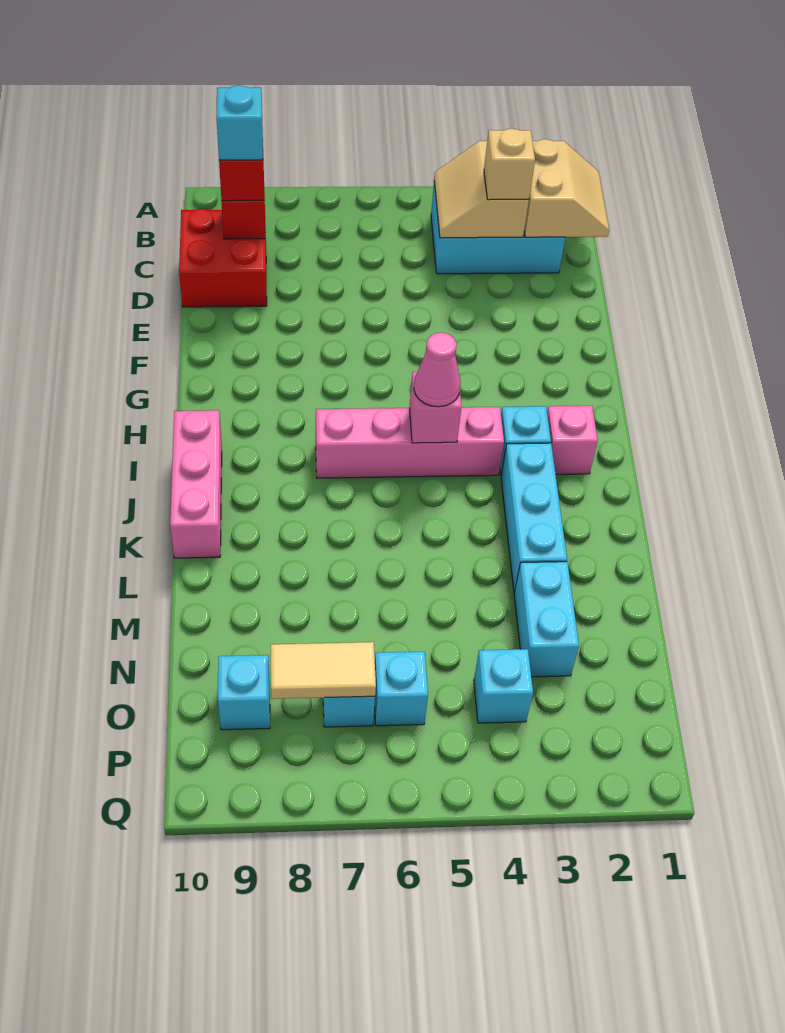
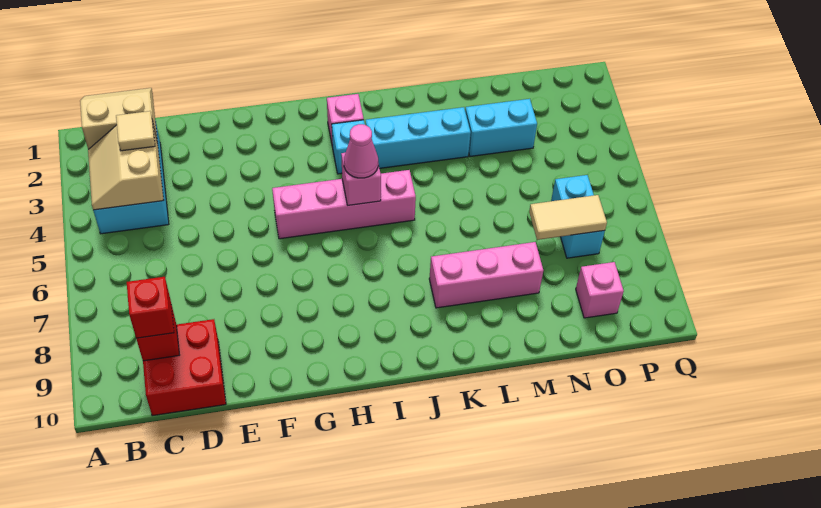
tan slope B3:C4 level 2 top 3 -> tan slope B3:C4 level 2 top C
tan brick C3 level 3 -> tan tile C3 level 3
cyan brick C9 level 4 -> none
pink brick I4:I7 level 1 -> pink brick G5:J5 level 1
pink brick I10:K10 level 1 -> pink brick K8:M8 level 1
cyan brick O4 level 1 -> none
tan tile O7:O8 level 2 -> tan tile N7:O7 level 2
cyan brick O9 level 1 -> pink brick O9 level 1

